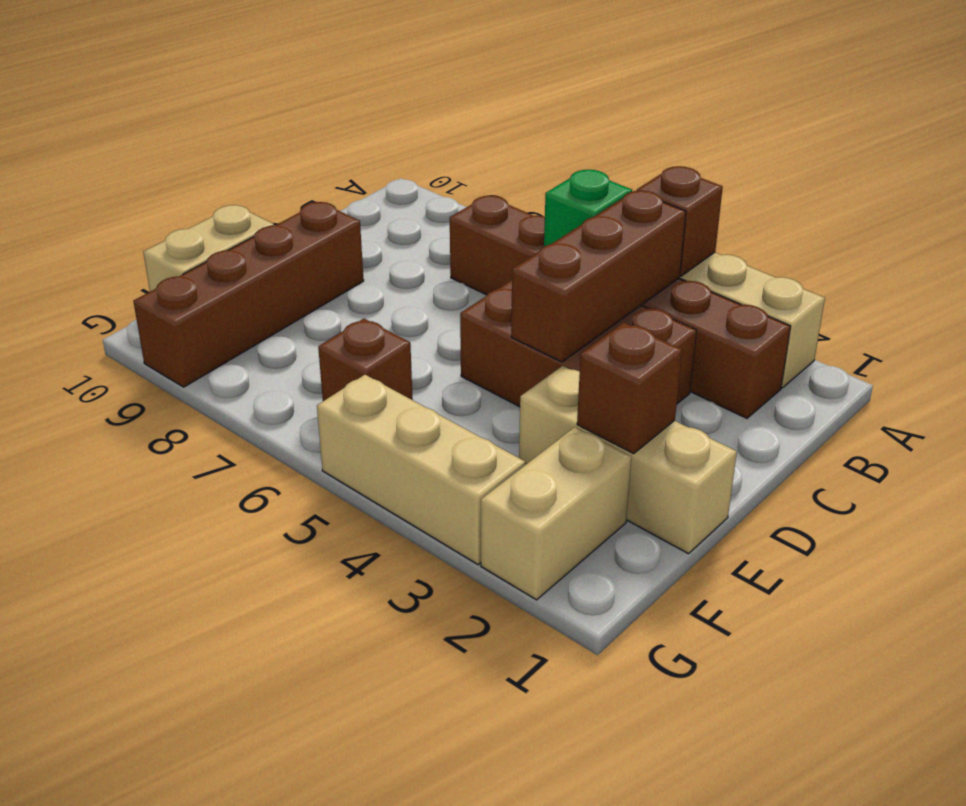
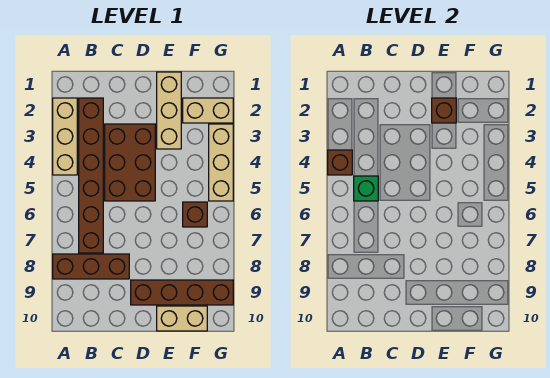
brown brick B4:D4 level 2 -> brown brick A8:C8 level 1

